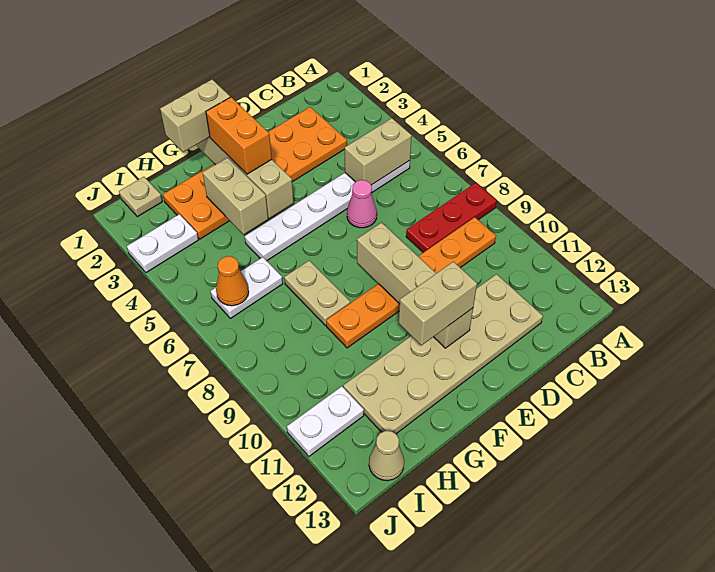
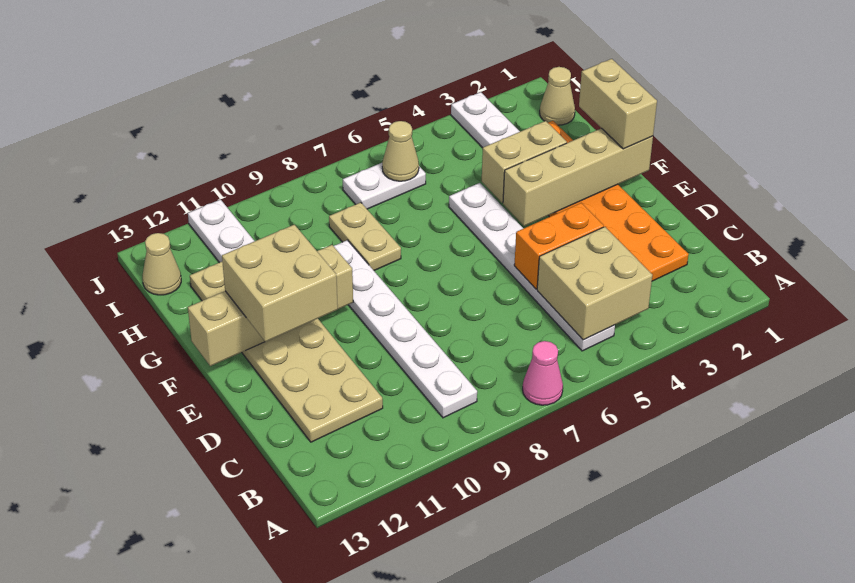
red plate A8:C8 level 1 -> none
tan brick B5:C5 level 2 -> tan brick B4:C5 level 2
orange plate B9:G9 level 1 -> white plate B9:G9 level 1
pink cone D6 level 1 -> pink cone A7 level 1
tan brick E8:E11 level 2 -> tan brick F10:F13 level 2
tan brick E11:F11 level 3 -> tan brick E11:F12 level 3
orange brick F2:F3 level 3 -> orange brick D4:D5 level 2
tan plate G7:G8 level 1 -> tan plate G8:H8 level 1
white plate H6:I6 level 1 -> white plate I6:I7 level 1
tan plate I1 level 1 -> tan cone I1 level 1
orange cone I6 level 2 -> tan cone I6 level 2

